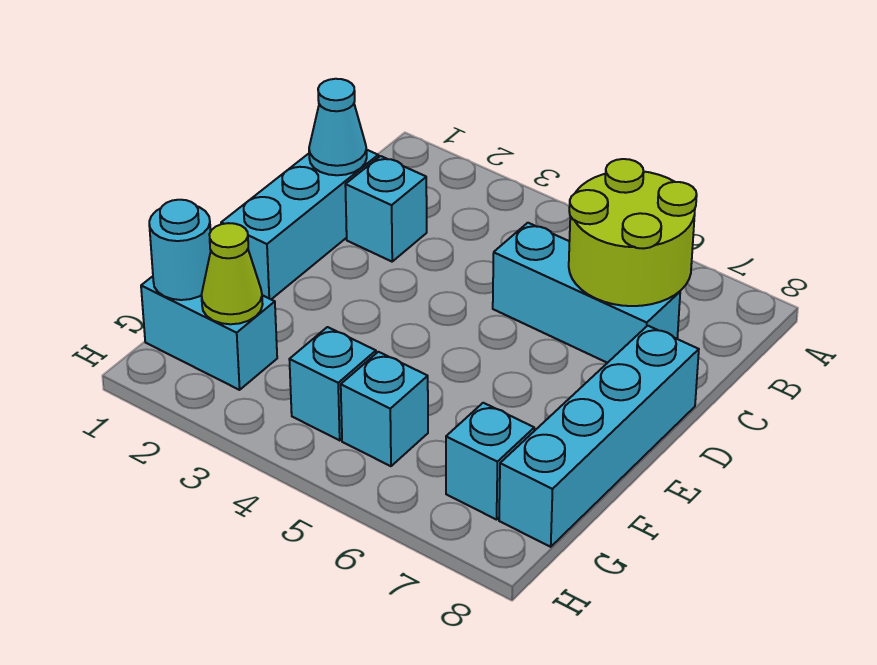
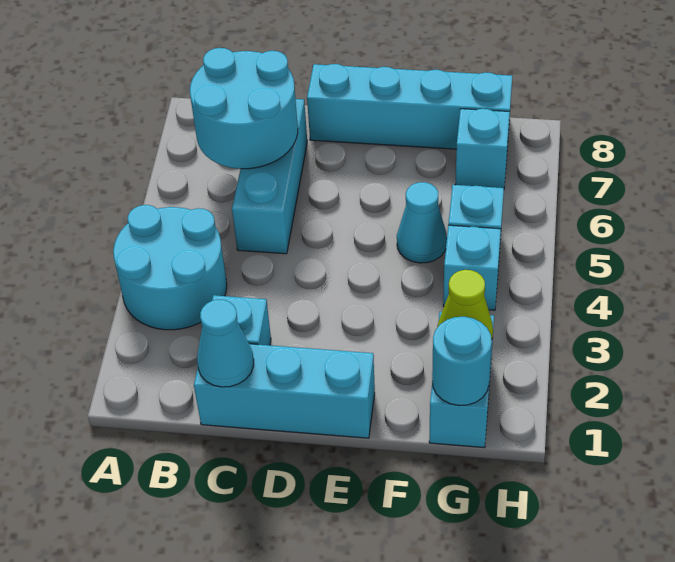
none -> cyan round brick A3:B4 level 1
lime round brick B6:C7 level 2 -> cyan round brick B6:C7 level 2
none -> cyan cone F5 level 1

